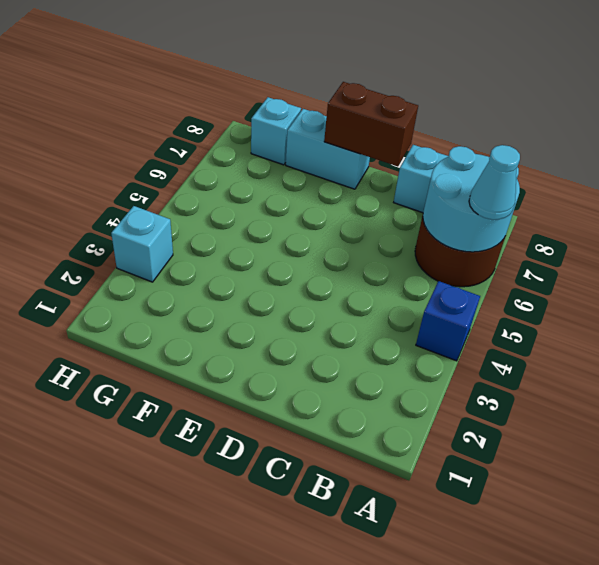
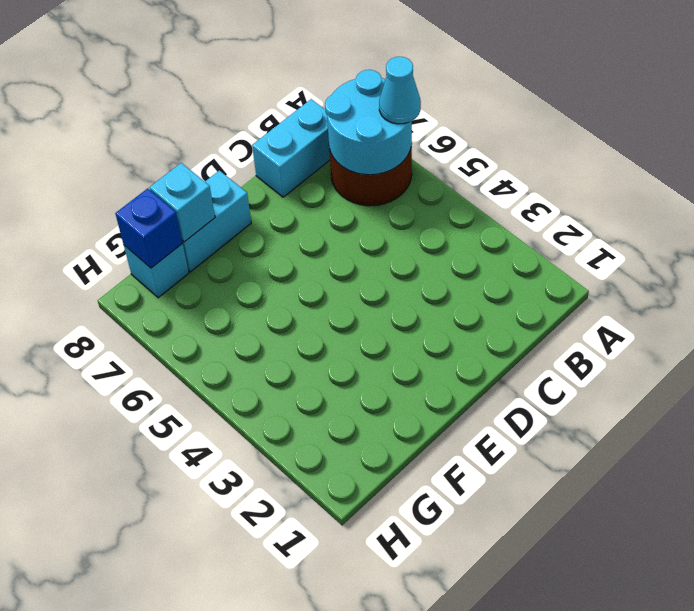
blue brick A4 level 1 -> blue brick G8 level 2
brown brick D8:E8 level 2 -> none
cyan brick H3 level 1 -> cyan brick F8 level 2

